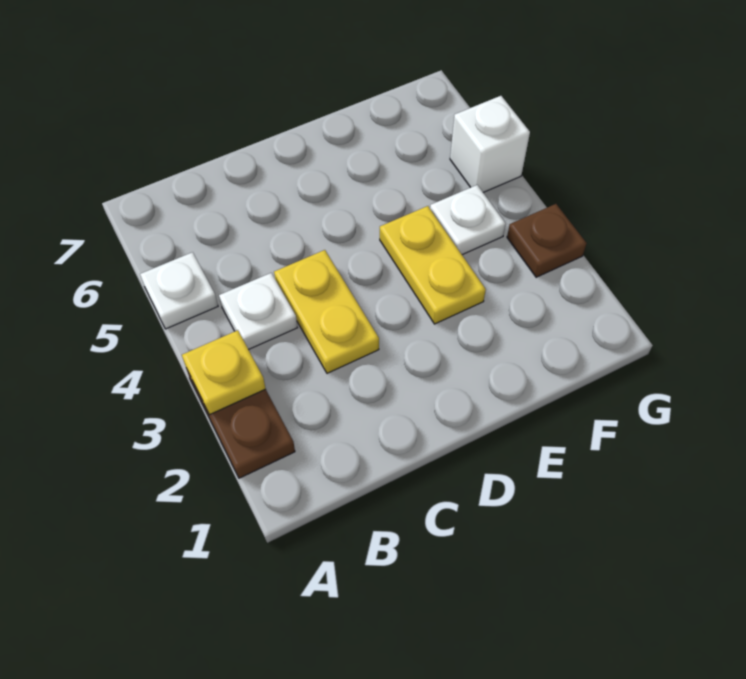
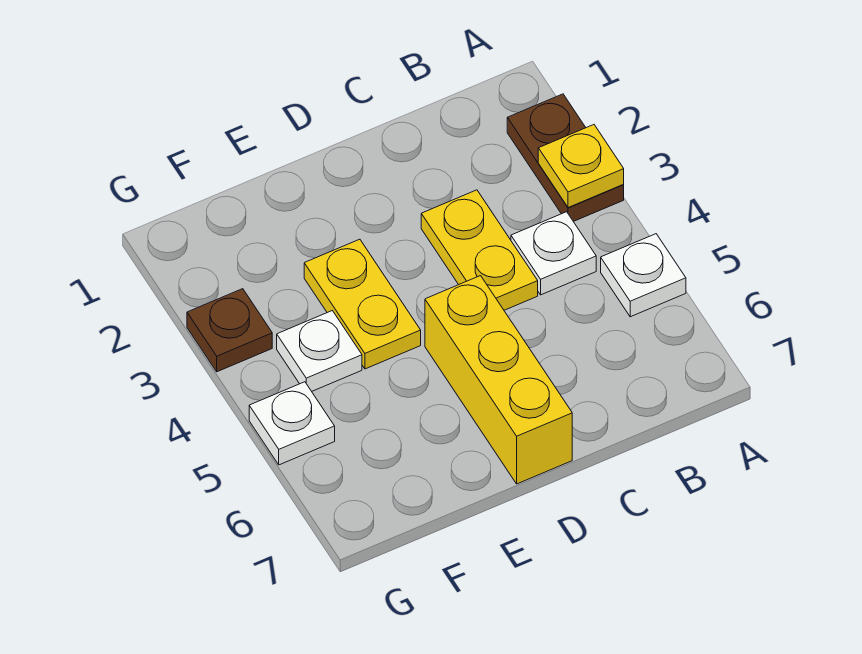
none -> yellow brick D5:D7 level 1
white brick G5 level 1 -> white plate G5 level 1

